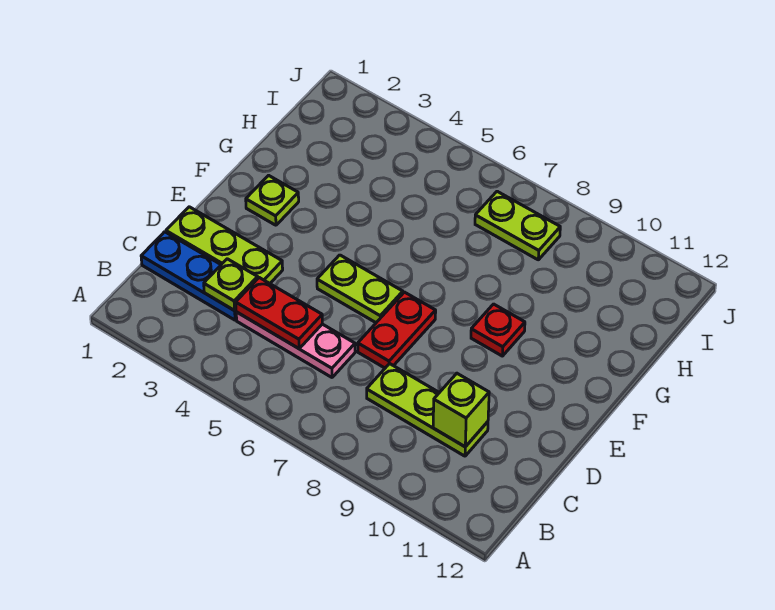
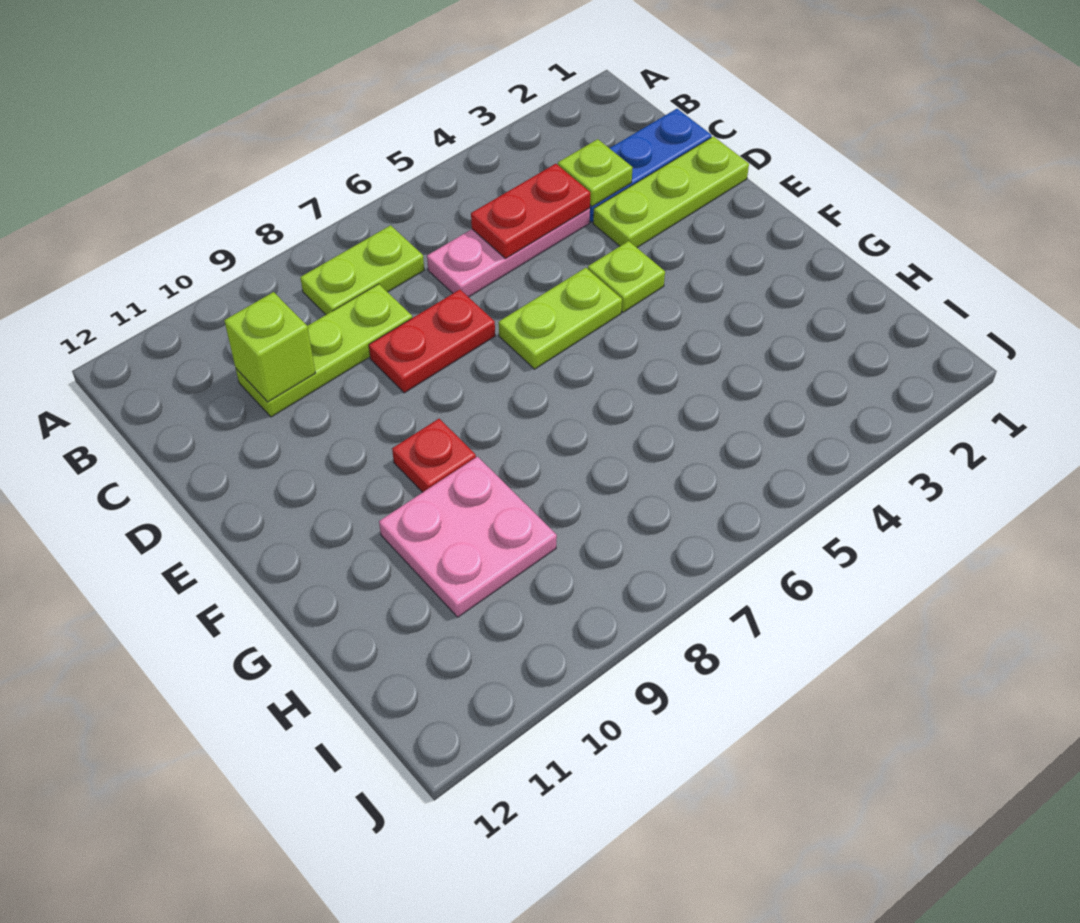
red plate D7:E7 level 1 -> red plate D7:D8 level 1
lime plate F2 level 1 -> lime plate E4 level 1
none -> pink plate G9:H10 level 1
lime plate I7:I8 level 1 -> lime plate B7:B8 level 1

